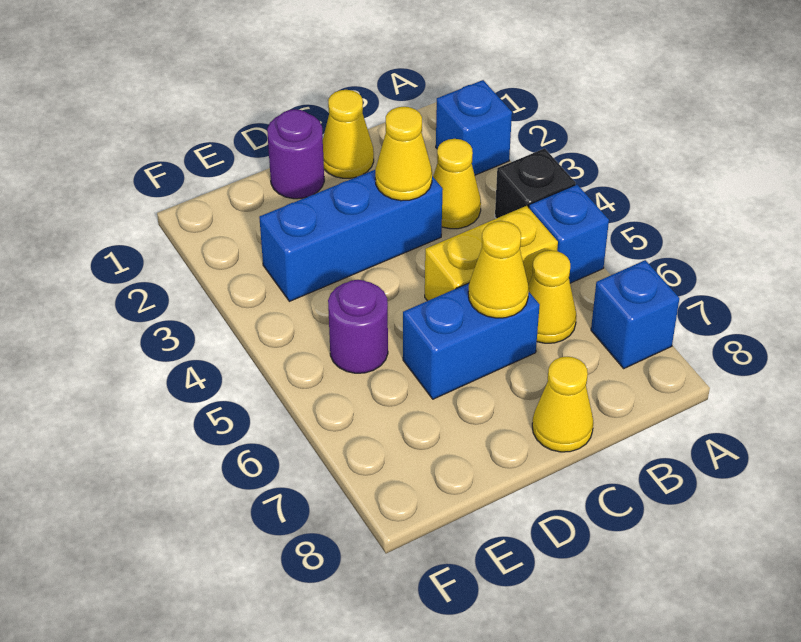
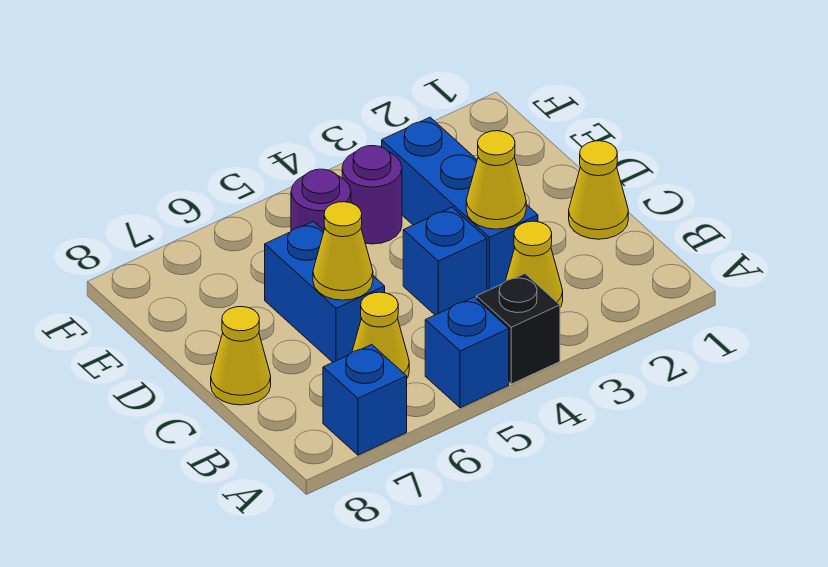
blue brick A2 level 1 -> blue brick C4 level 1
yellow brick B5:C5 level 1 -> none
purple round brick D1 level 1 -> purple round brick E4 level 1

